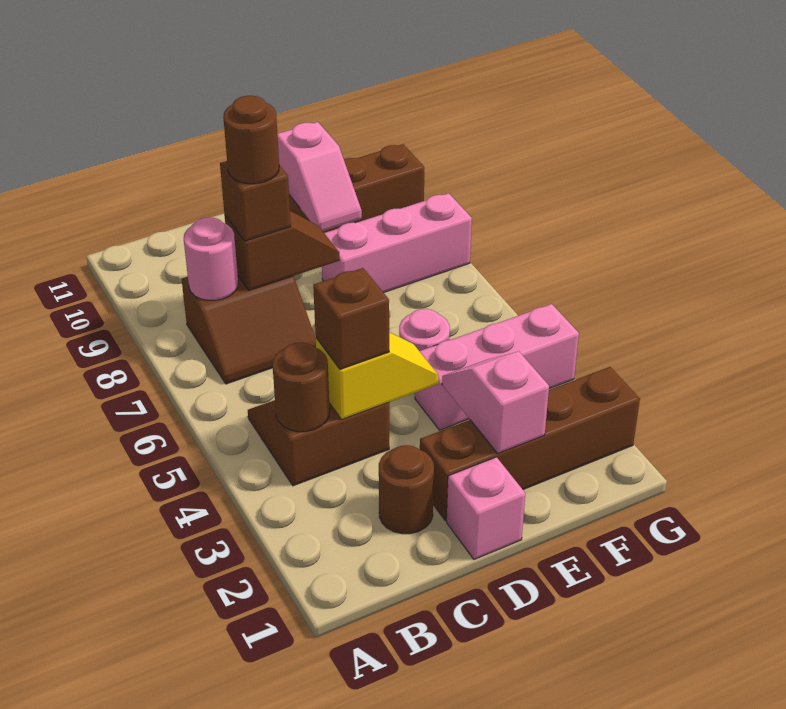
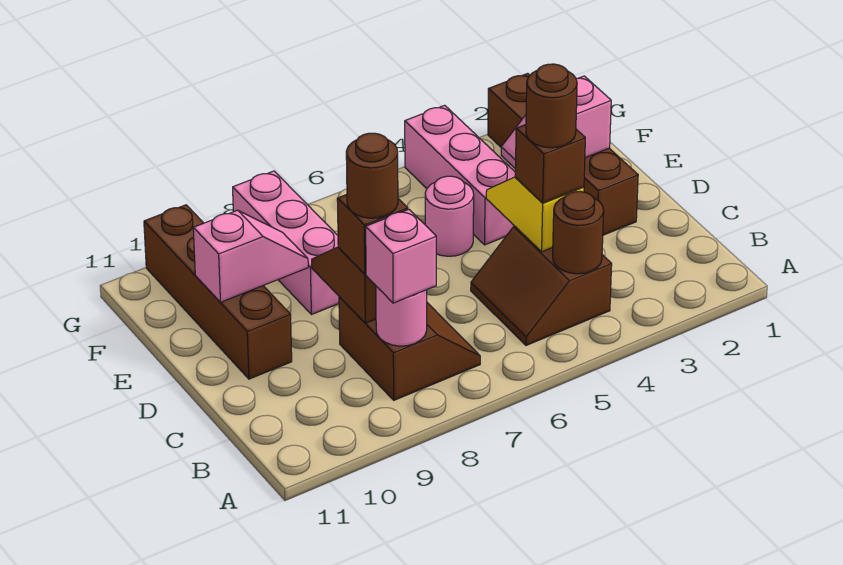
brown round brick C2 level 1 -> brown round brick C4 level 4
pink brick D1 level 1 -> pink brick B8 level 3

